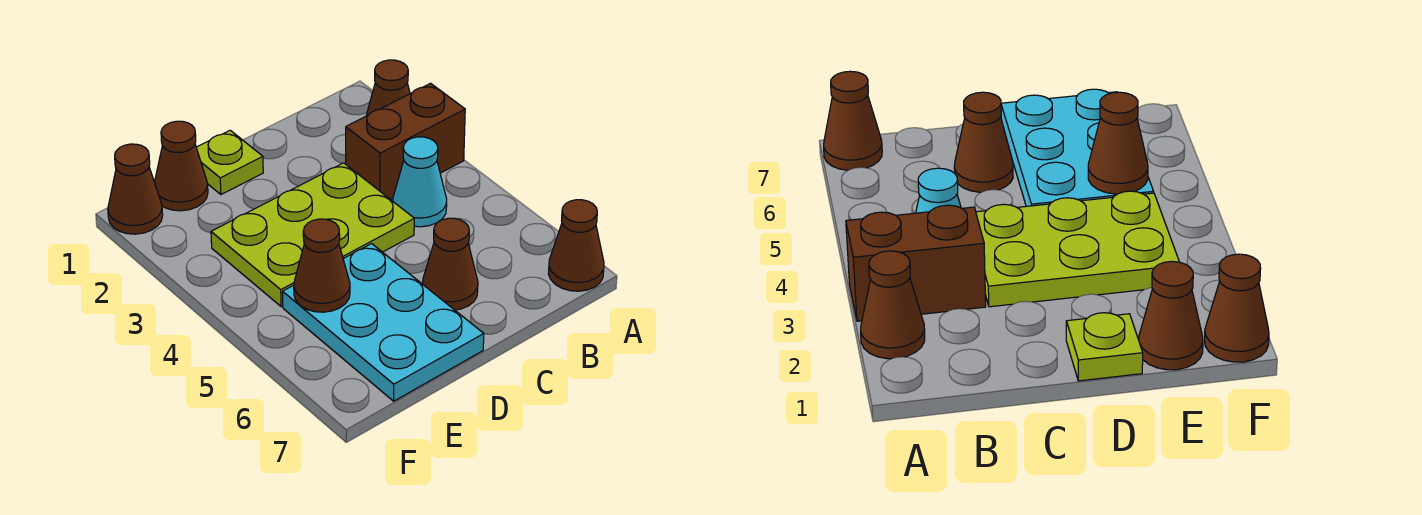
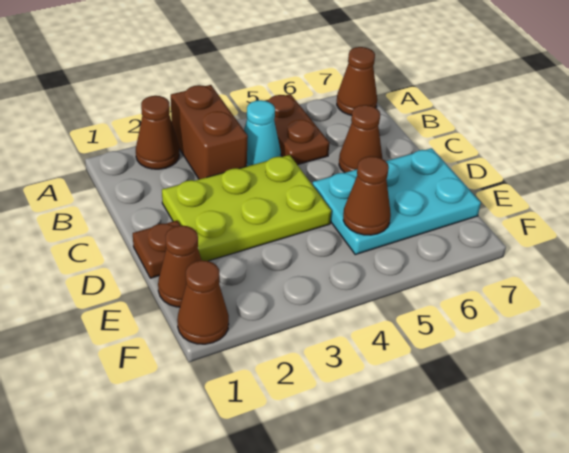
none -> brown plate A5:B5 level 1
lime plate C3:E4 level 1 -> lime plate C2:D4 level 1
lime plate D1 level 1 -> brown plate D1 level 1

